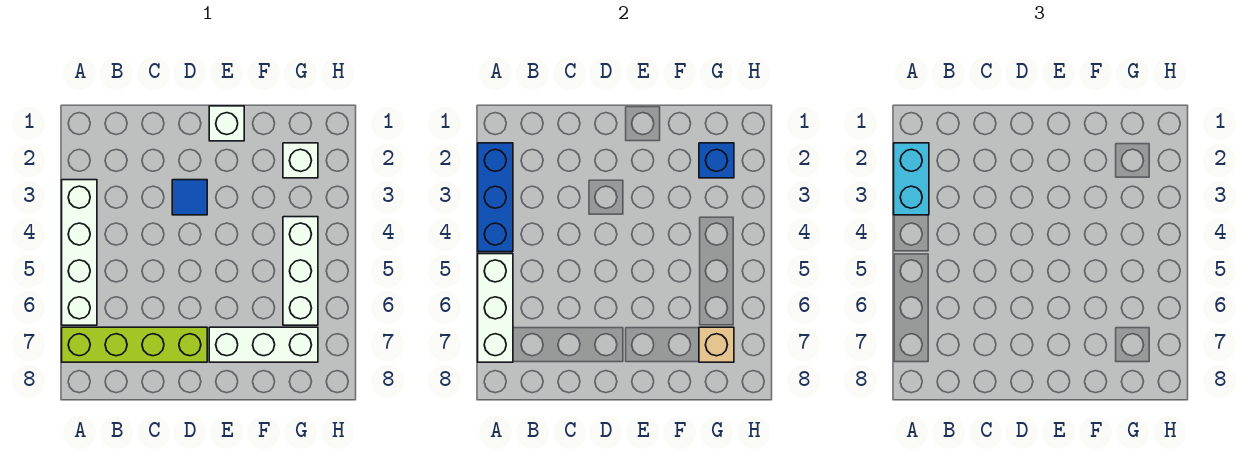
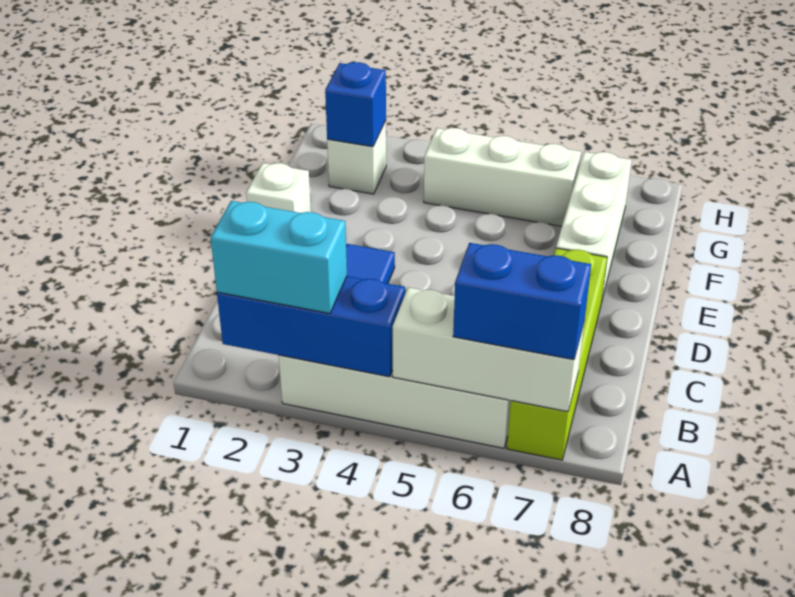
none -> blue brick A6:A7 level 3
tan brick G7 level 2 -> none

